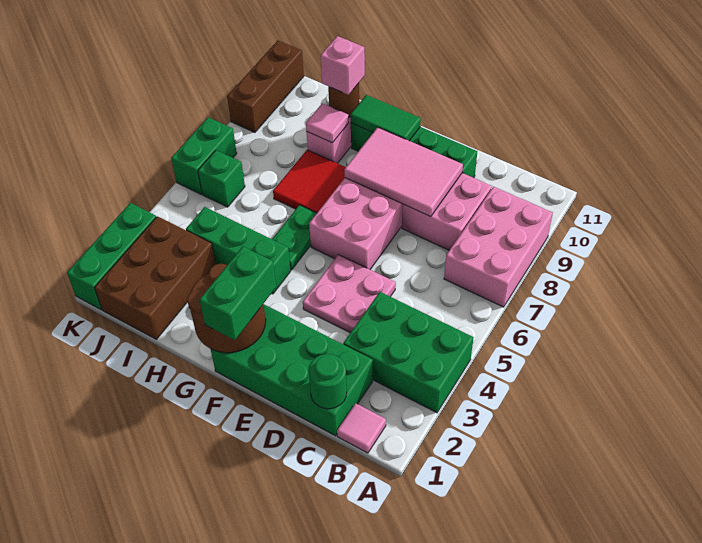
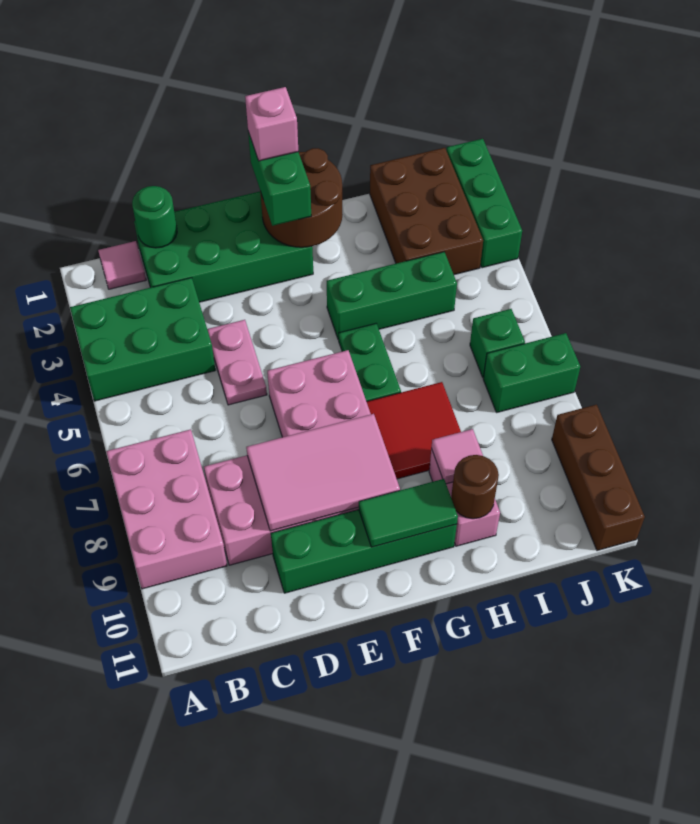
pink plate D4:E5 level 1 -> pink plate D4:D5 level 1
pink brick H10 level 3 -> pink brick F1 level 4
green brick K6:K7 level 1 -> green brick J7:K7 level 1

